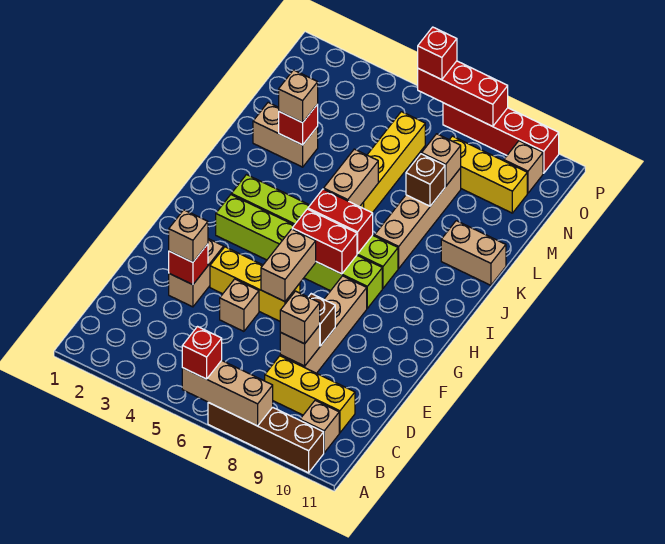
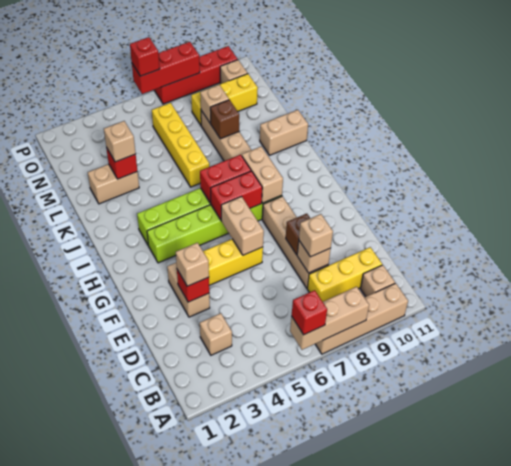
brown brick A7:A10 level 1 -> tan brick A7:A10 level 1
tan brick E5 level 1 -> tan brick C3 level 1
tan brick J6:K6 level 2 -> tan brick H8:I8 level 2

